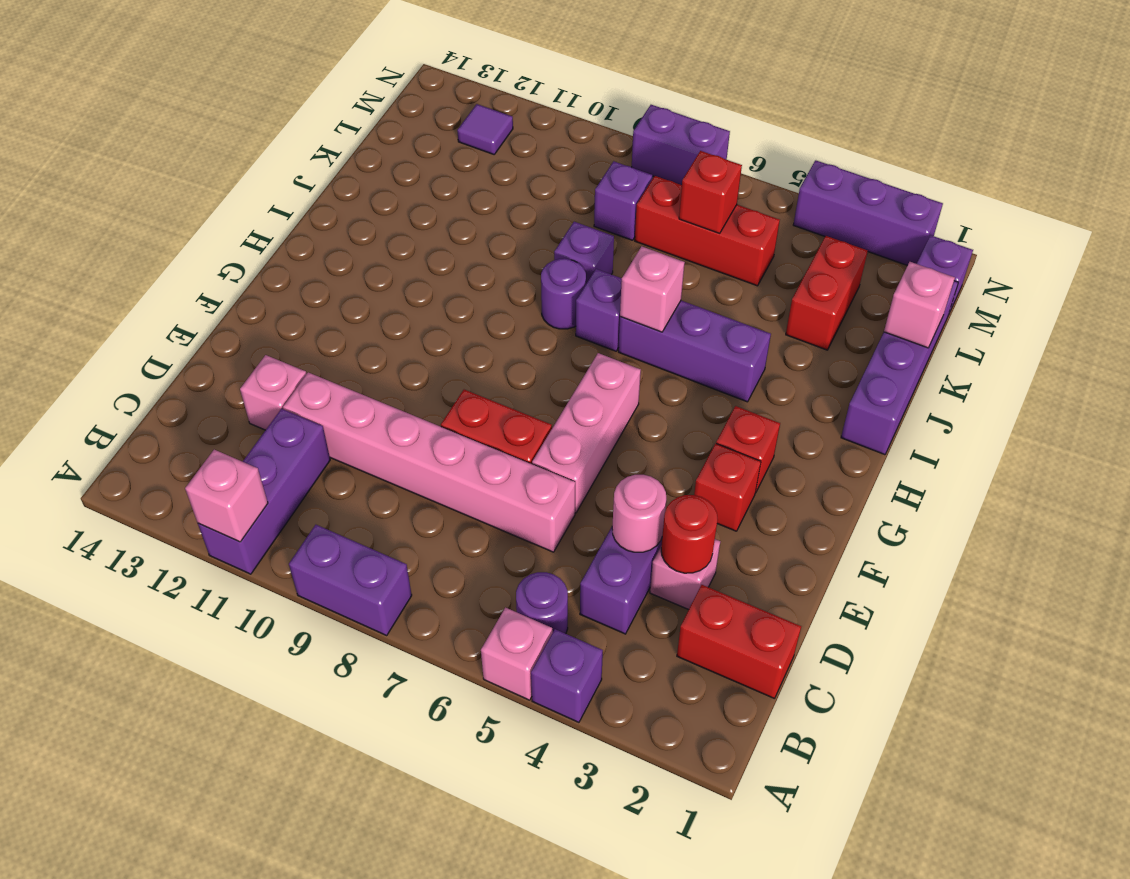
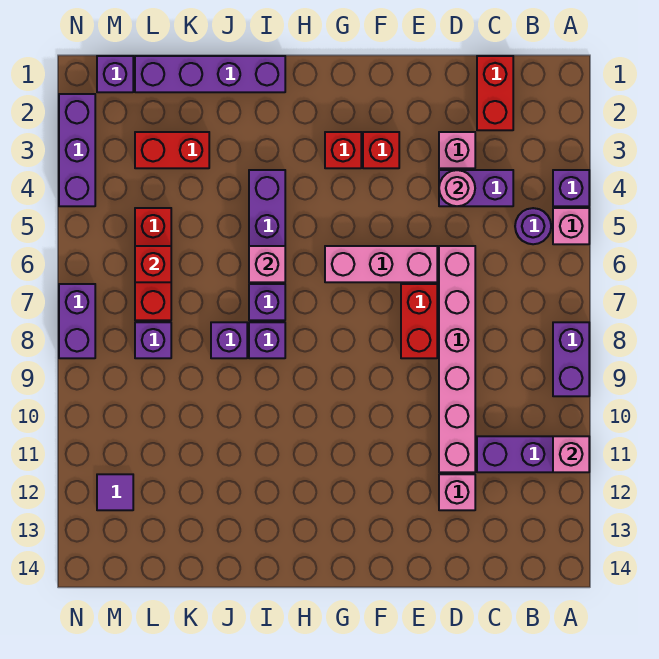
red round brick D3 level 2 -> none
purple round brick I8 level 1 -> purple brick I8 level 1
pink brick K1 level 2 -> none

